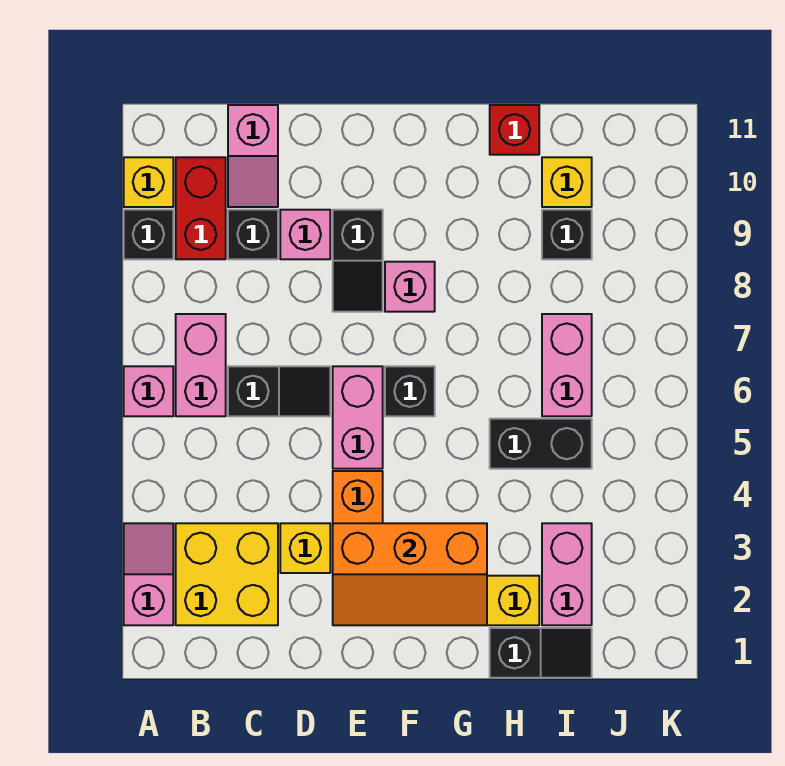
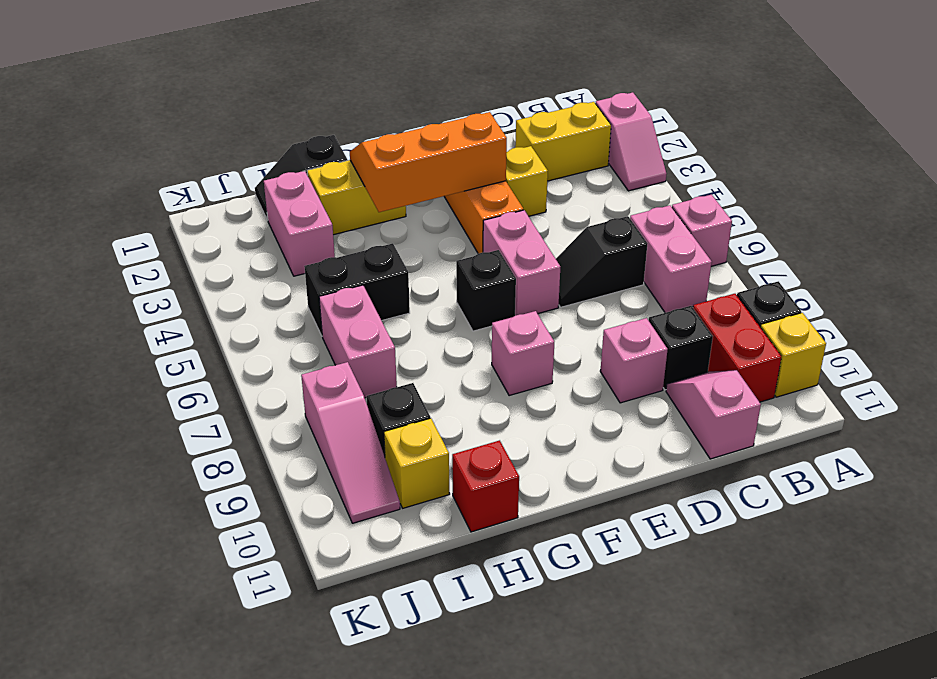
yellow brick B2:C3 level 1 -> yellow brick B2:C2 level 1
black slope E8:E9 level 1 top 9 -> none
none -> pink slope J8:J10 level 1 top 8

